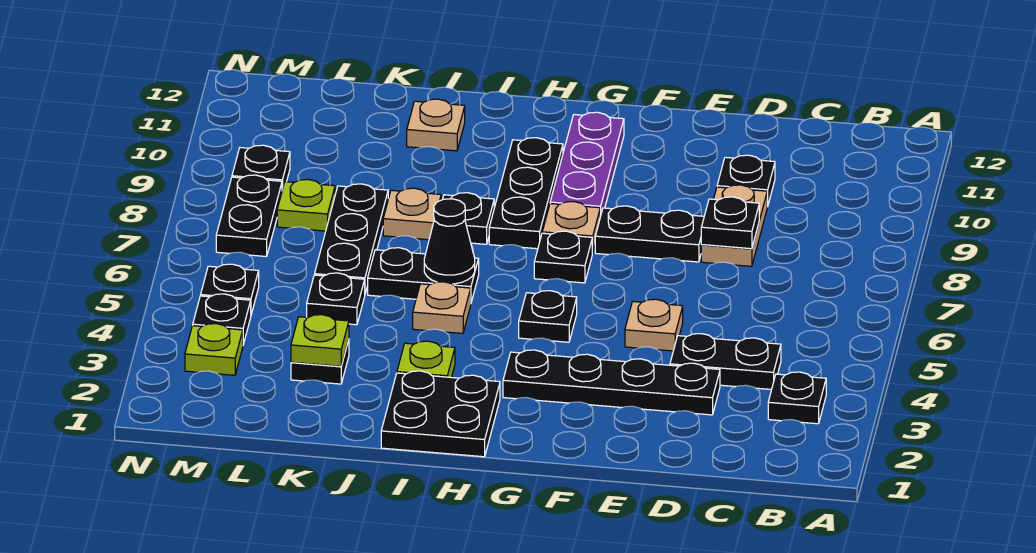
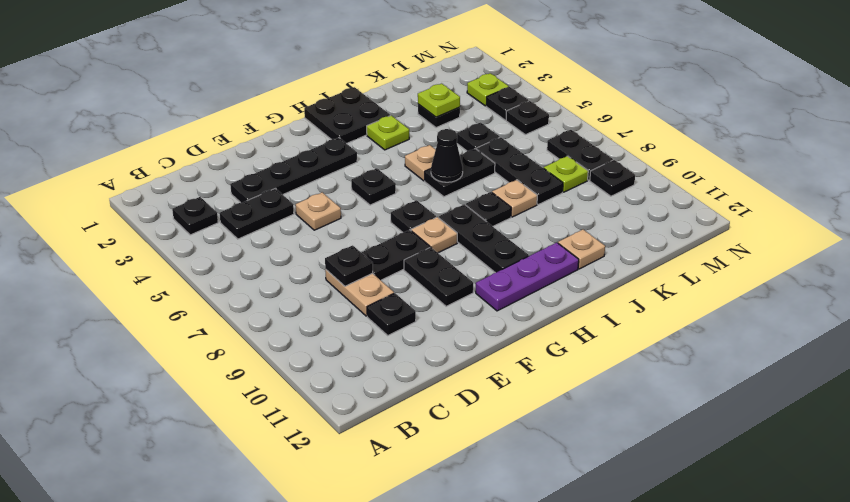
none -> black plate F9:F10 level 1
purple plate G9:G11 level 1 -> purple plate G11:I11 level 1

